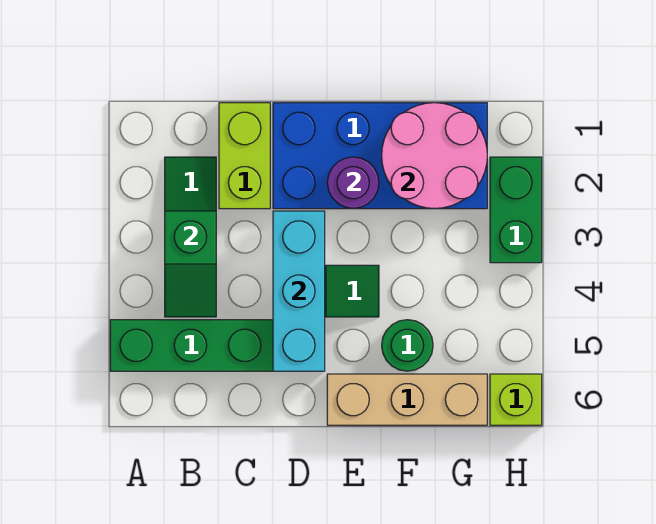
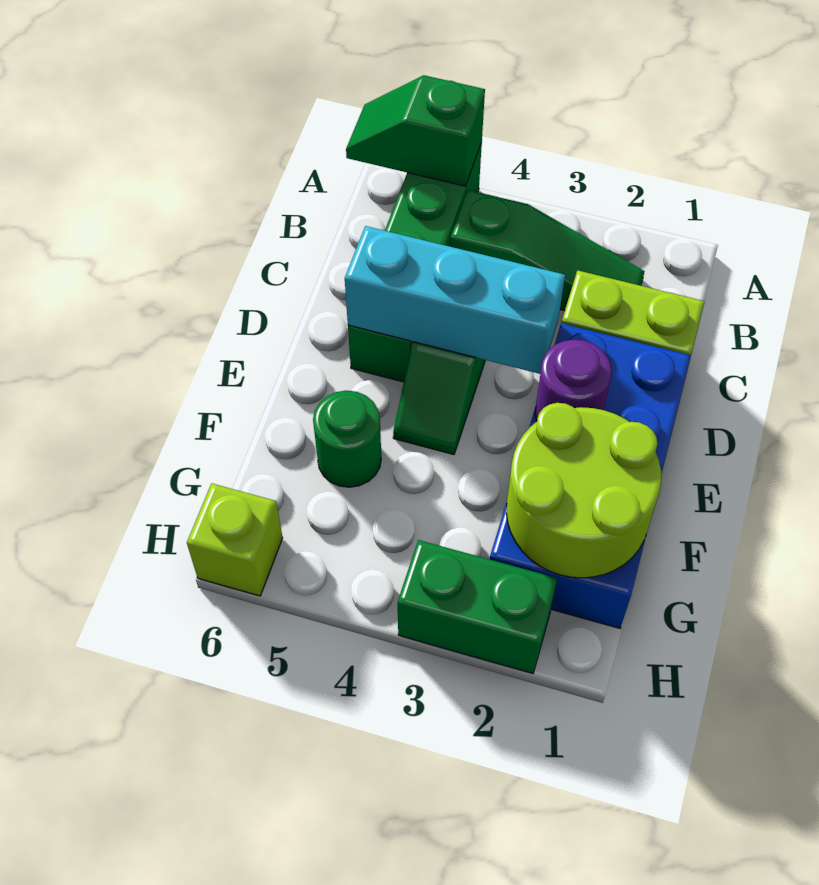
green slope B3:B4 level 2 top 3 -> green slope A5:A6 level 2 top 5
tan brick E6:G6 level 1 -> none
pink round brick F1:G2 level 2 -> lime round brick F1:G2 level 2

